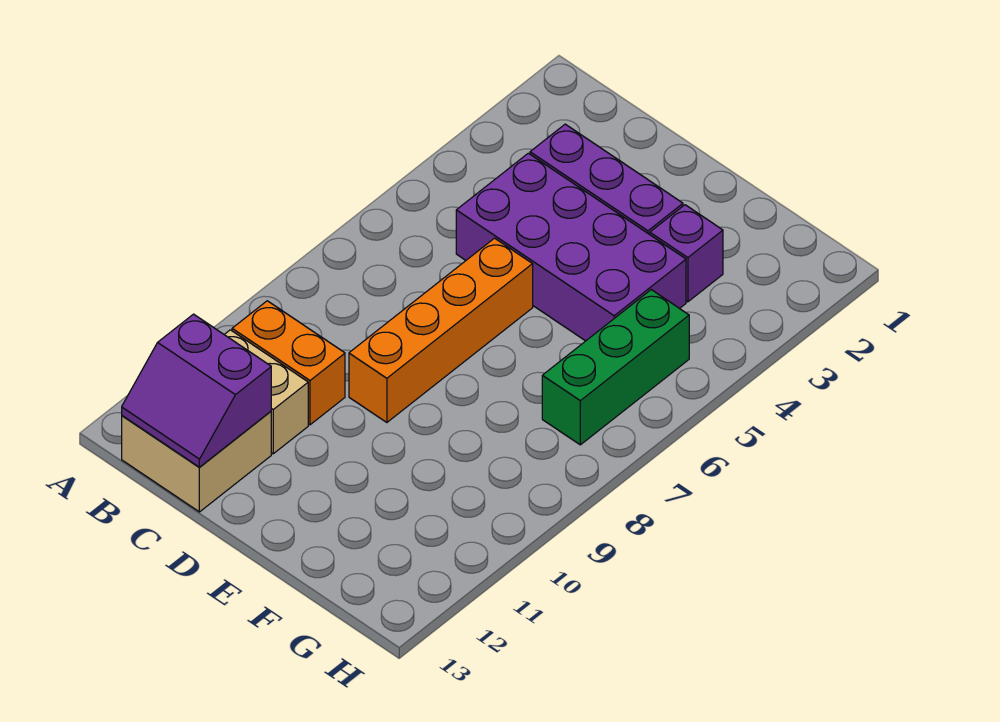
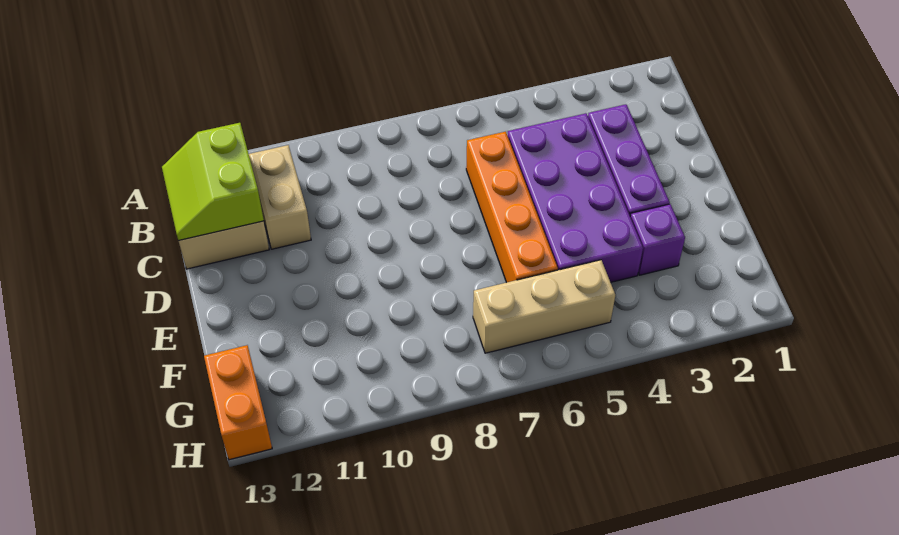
orange brick B10:C10 level 1 -> orange brick G13:H13 level 1
purple slope B12:C13 level 2 top 12 -> lime slope B12:C13 level 2 top 12
orange brick D6:D9 level 1 -> orange brick C6:F6 level 1
green brick G5:G7 level 1 -> tan brick G5:G7 level 1

